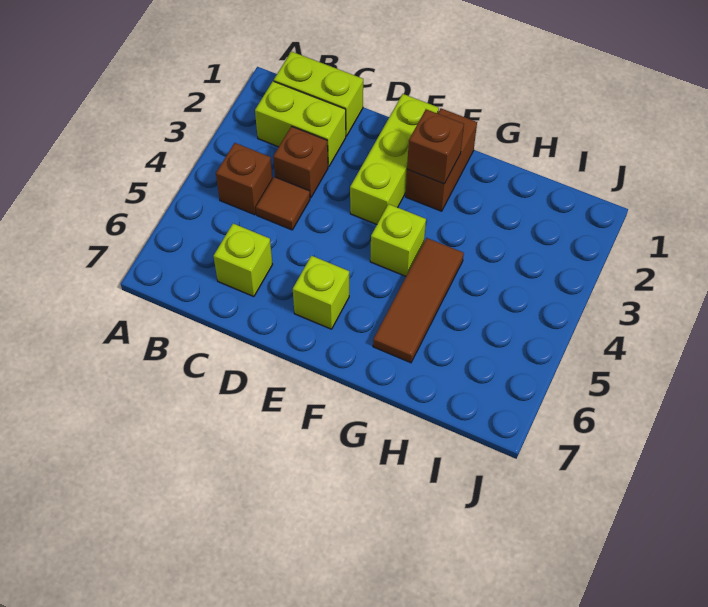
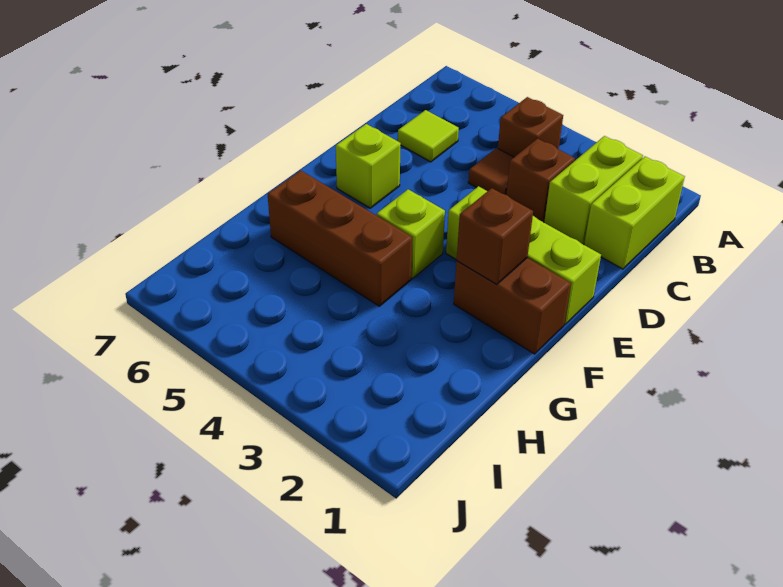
lime brick C6 level 1 -> lime tile C6 level 1
brown tile G4:G6 level 1 -> brown brick G4:G6 level 1

